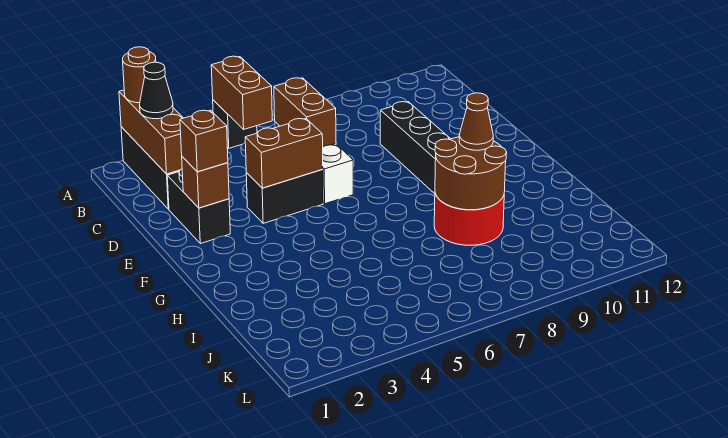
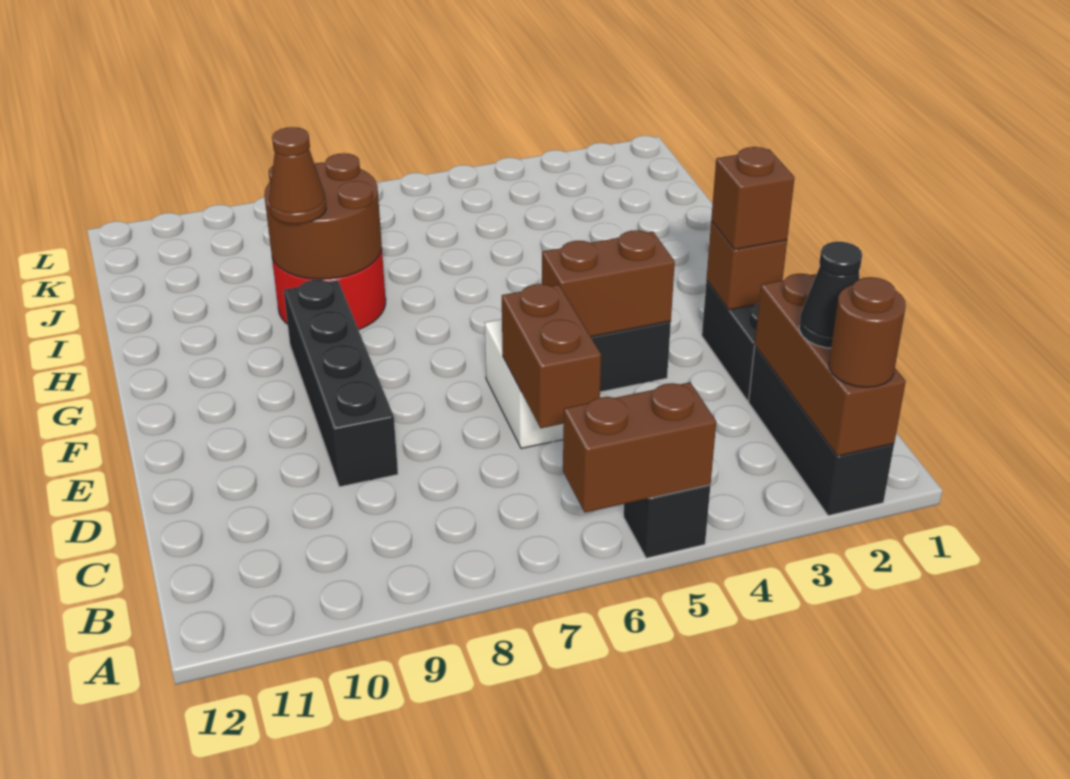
brown brick A5:B5 level 2 -> brown brick A5:A6 level 2

